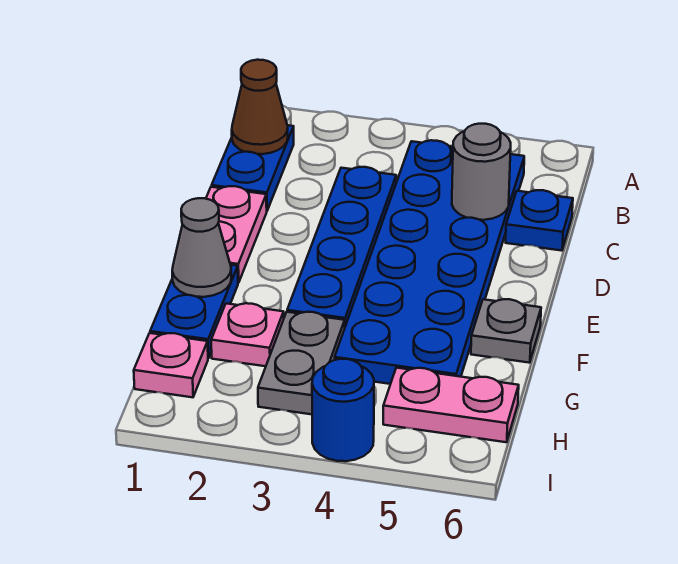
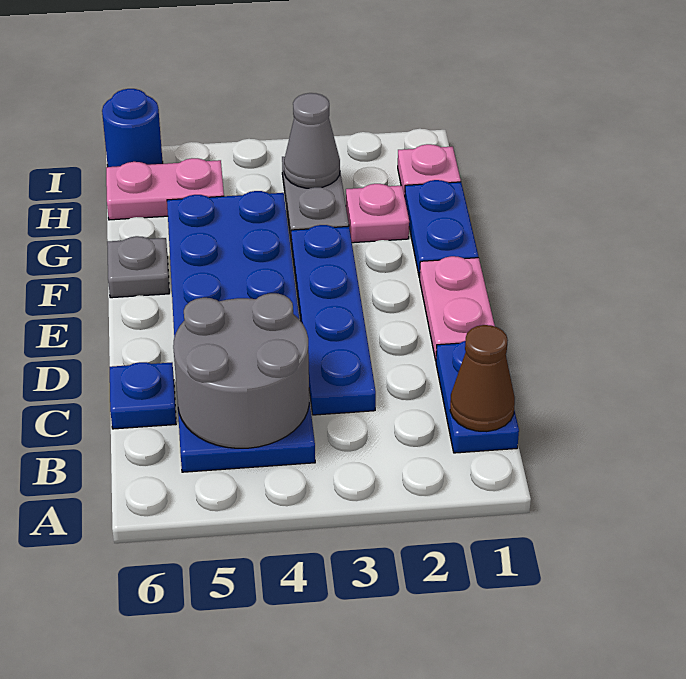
grey round brick C5 level 2 -> grey round brick B4:C5 level 2
grey cone F1 level 2 -> grey cone H3 level 2
blue round brick I4 level 1 -> blue round brick I6 level 1

